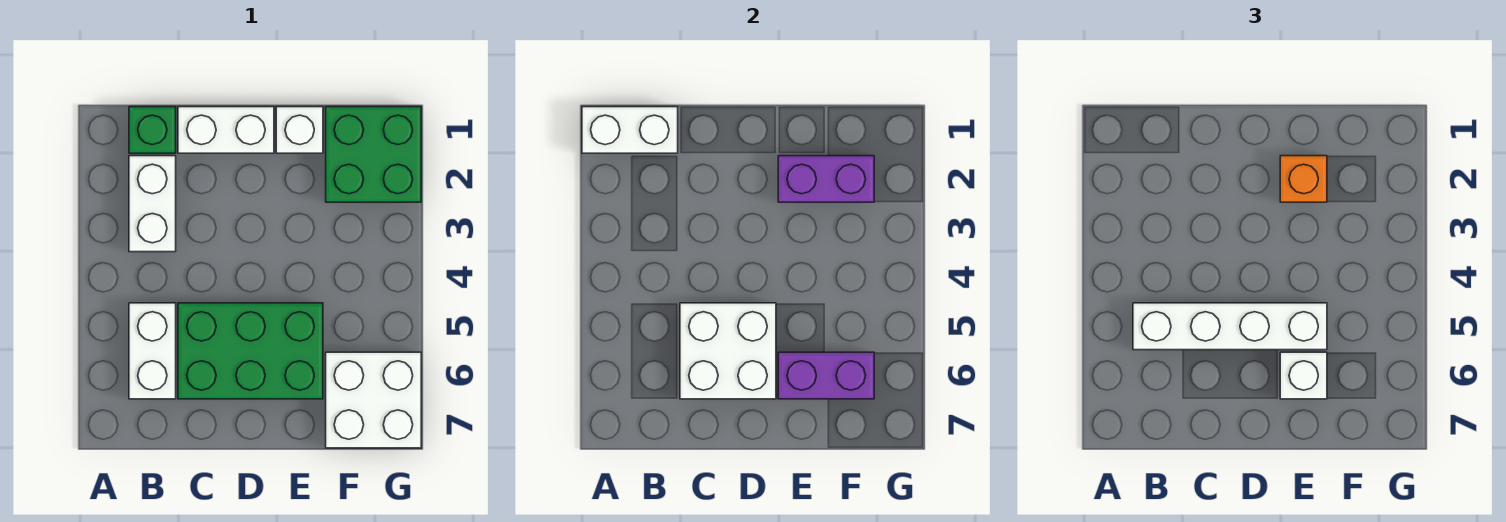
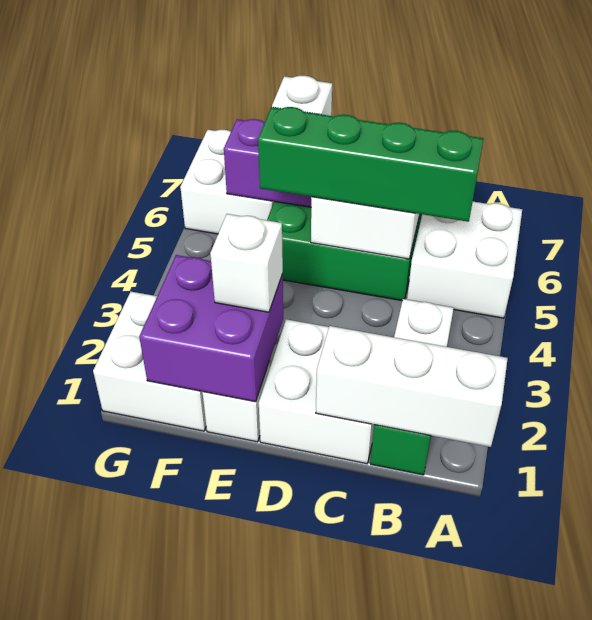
white brick A1:B1 level 2 -> white brick A1:C1 level 2
white brick B5:B6 level 1 -> white brick A5:B6 level 1
white brick B5:E5 level 3 -> green brick B5:E5 level 3
white brick C1:D1 level 1 -> white brick C1:D2 level 1
purple brick E2:F2 level 2 -> purple brick E1:F2 level 2
orange brick E2 level 3 -> white brick E2 level 3
green brick F1:G2 level 1 -> white brick F1:G2 level 1

